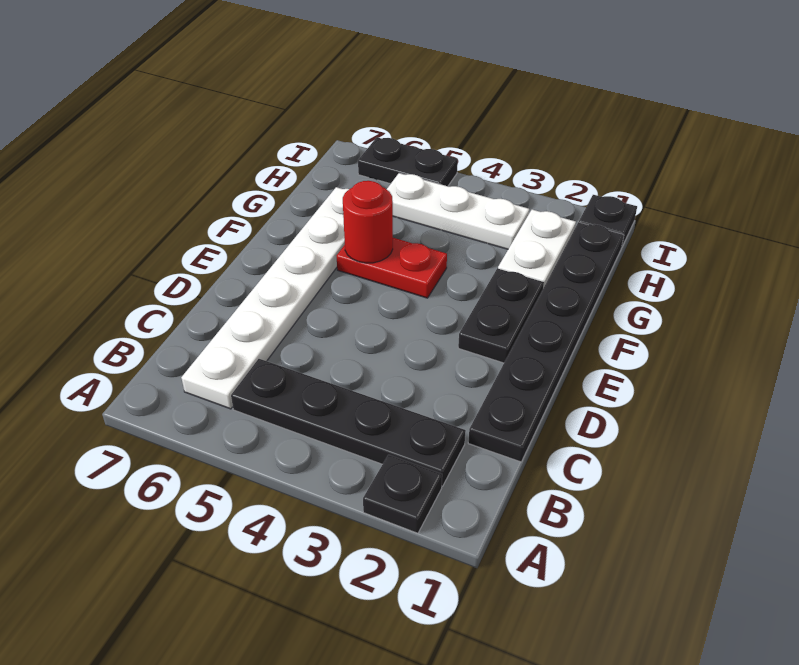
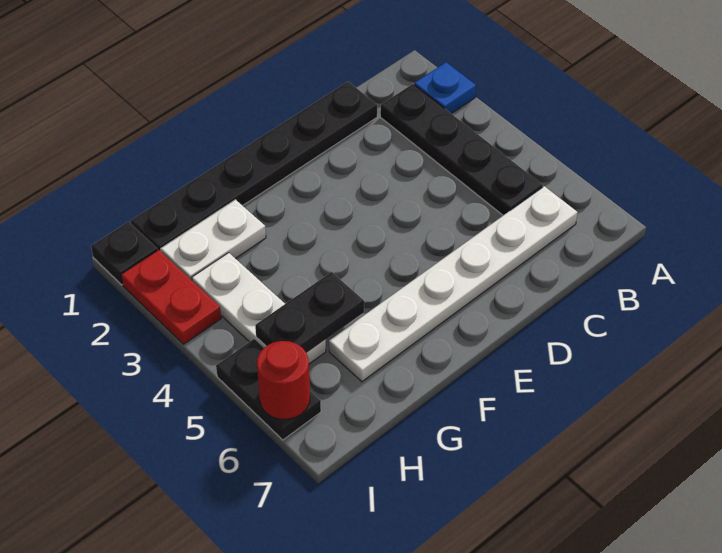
black plate A2 level 1 -> blue plate A2 level 1
black plate E2:F2 level 1 -> black plate G5:H5 level 2
red plate F4:F5 level 1 -> red plate I2:I3 level 1
red round brick F5 level 2 -> red round brick I6 level 2

